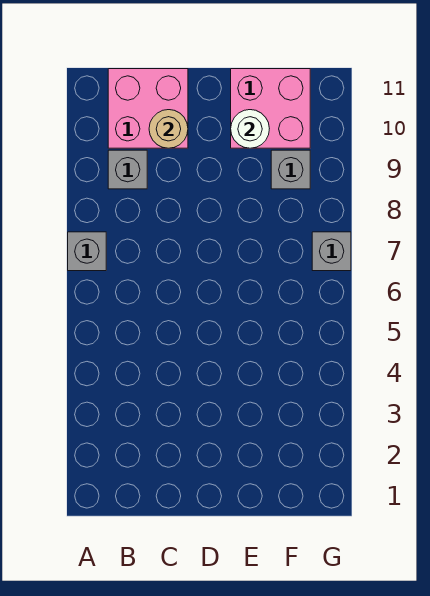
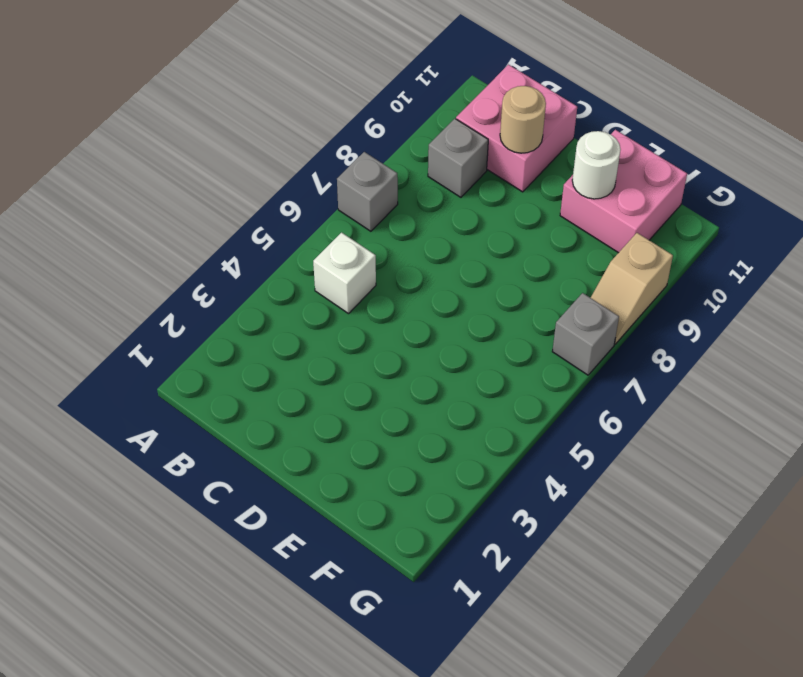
none -> white brick B5 level 1
grey brick F9 level 1 -> none
none -> tan slope G8:G9 level 1 top 9

